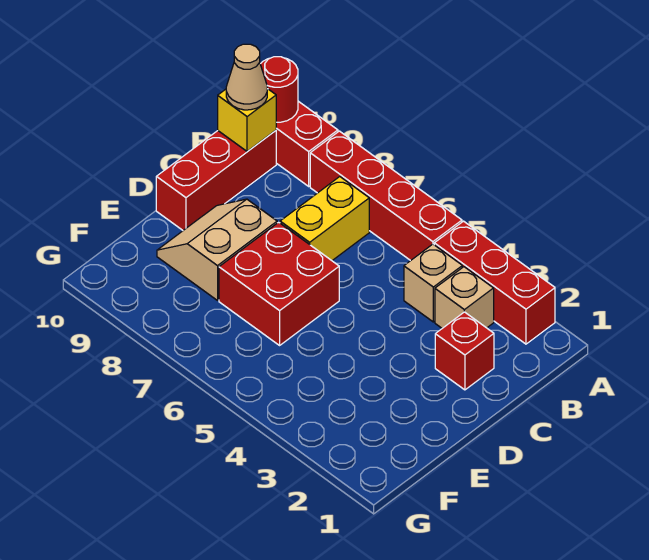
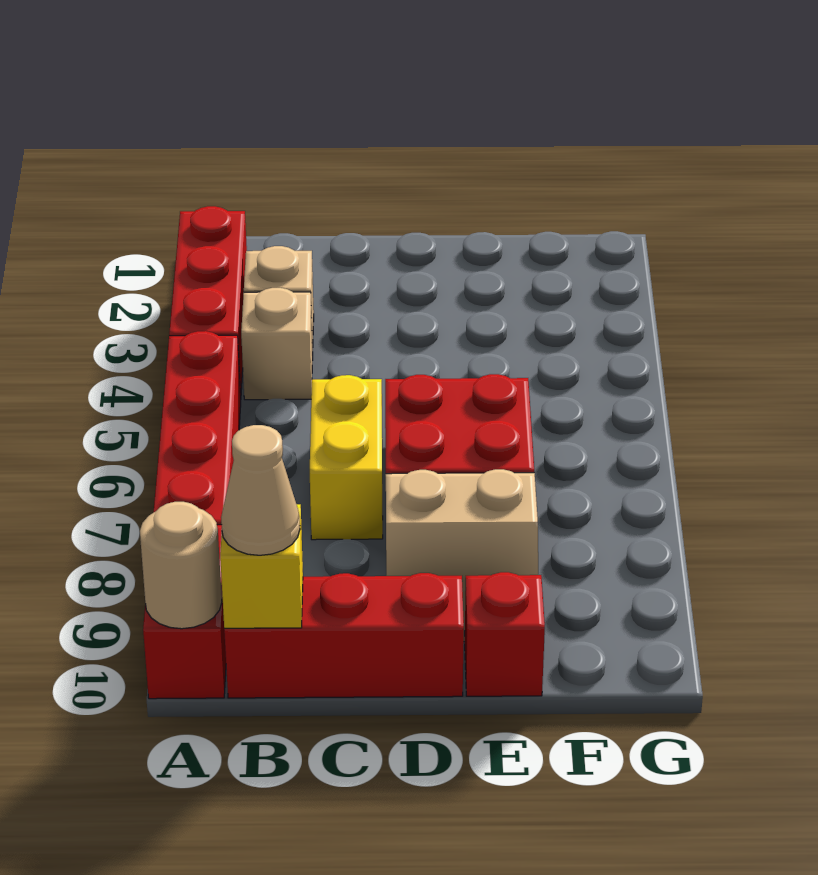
red round brick A10 level 2 -> tan round brick A10 level 2
yellow brick B7:C7 level 1 -> yellow brick C6:C7 level 1
red brick C2 level 1 -> red brick E10 level 1

